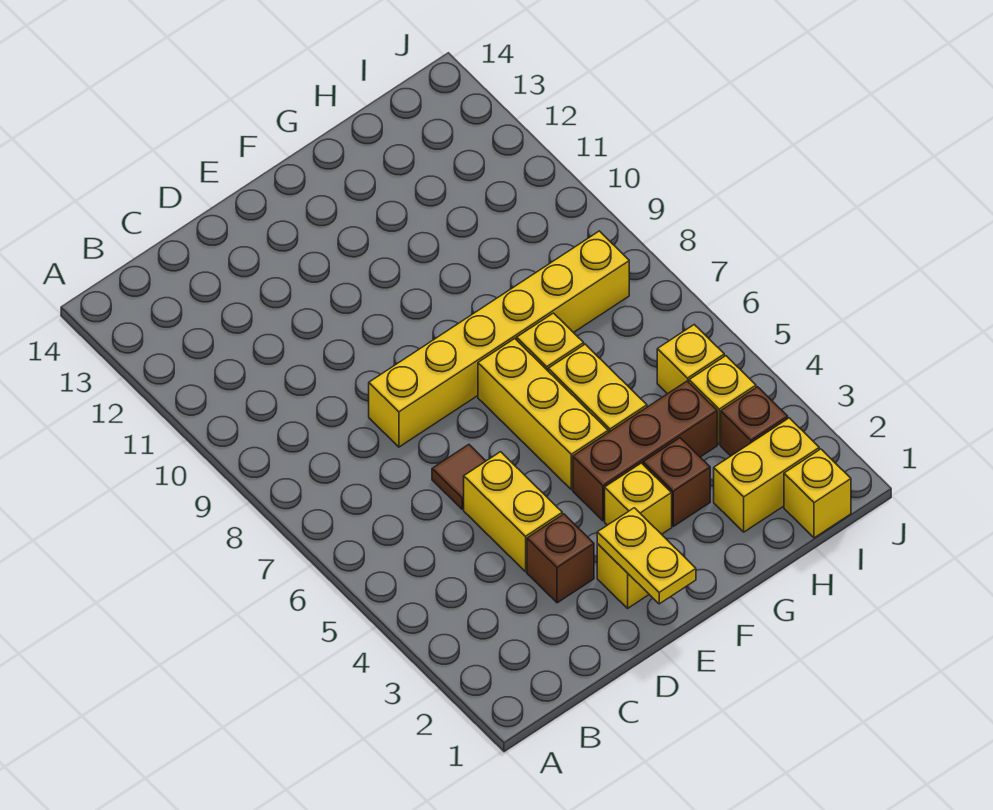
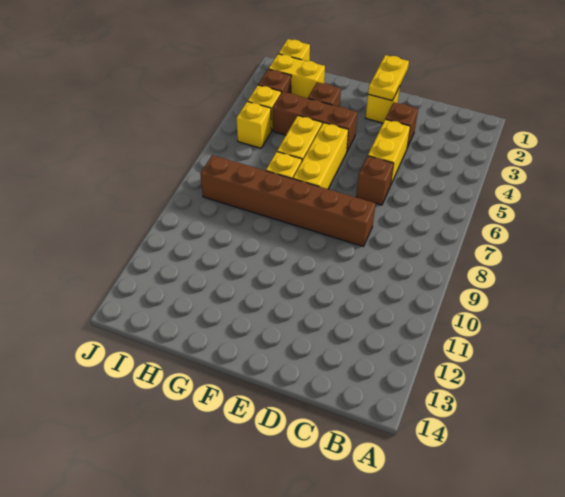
brown tile D6 level 1 -> brown brick D6 level 1
yellow brick D8:I8 level 1 -> brown brick D8:I8 level 1
yellow brick F3 level 1 -> none

